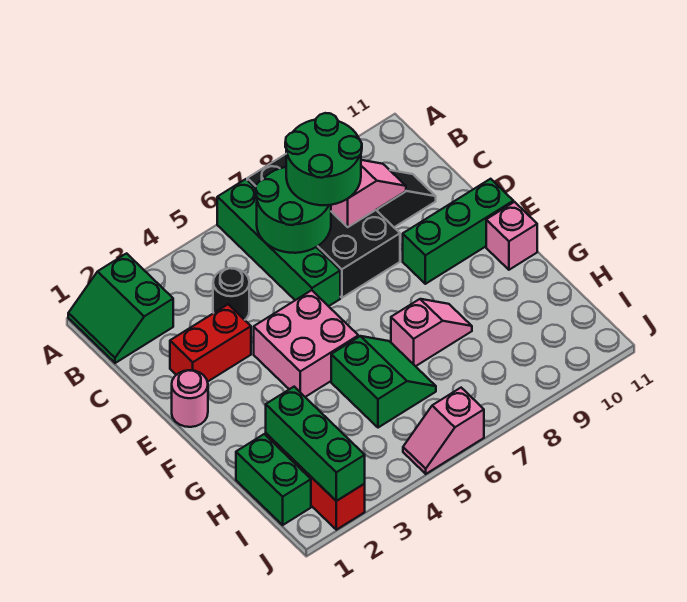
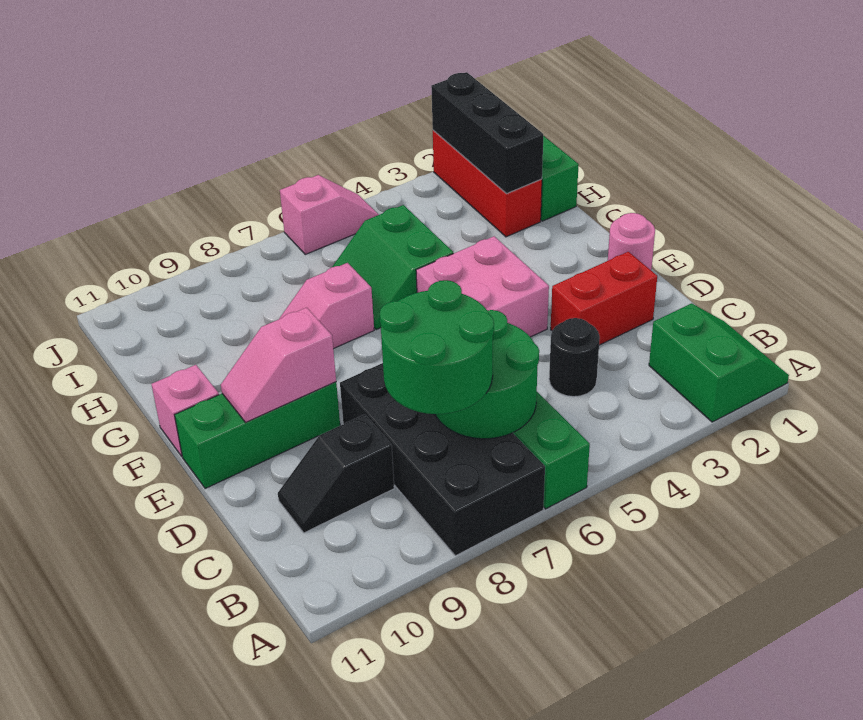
pink slope C8:C9 level 2 top 8 -> pink slope E9:E10 level 2 top 9
green brick H2:J2 level 2 -> black brick H2:J2 level 2

